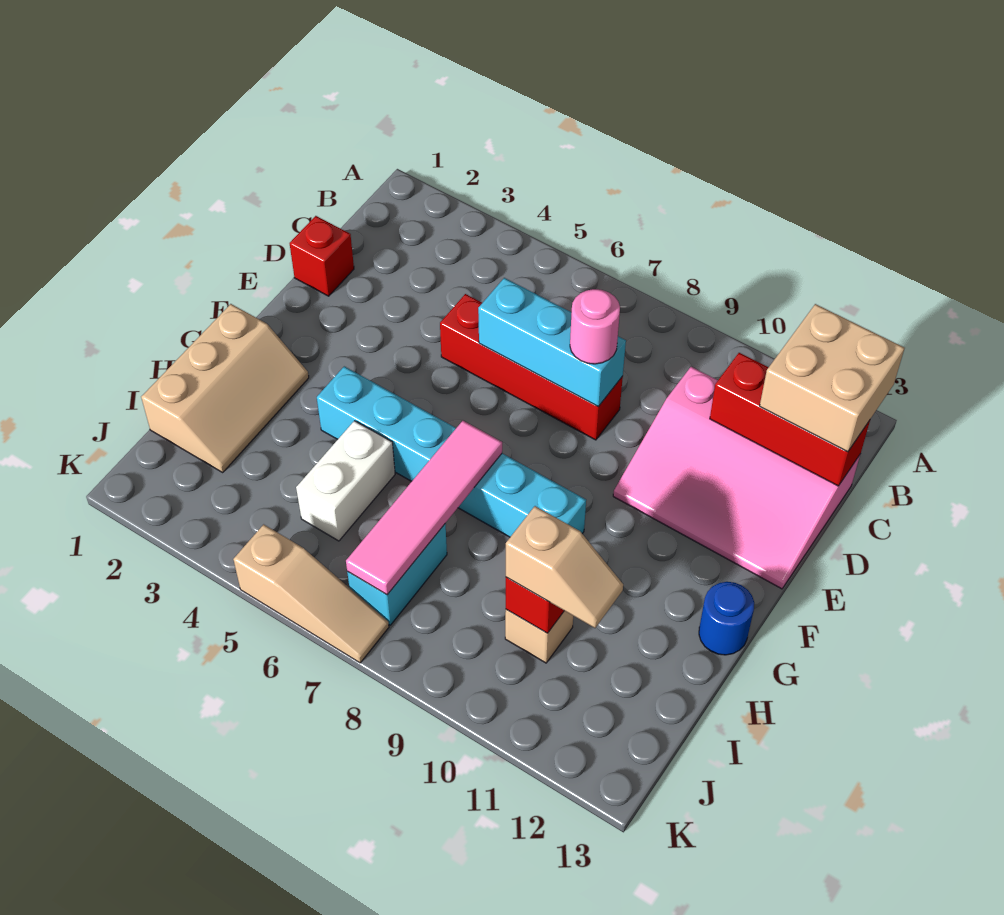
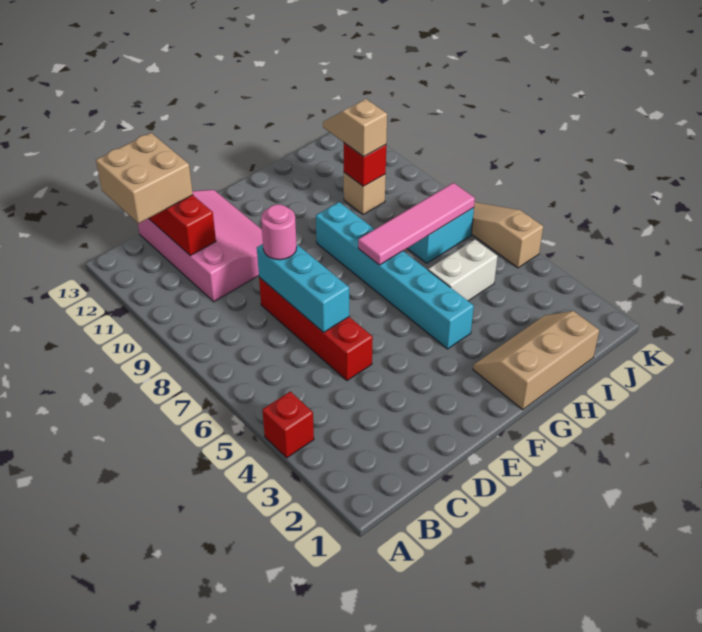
red brick D1 level 1 -> red brick A4 level 1
blue round brick G13 level 1 -> none

